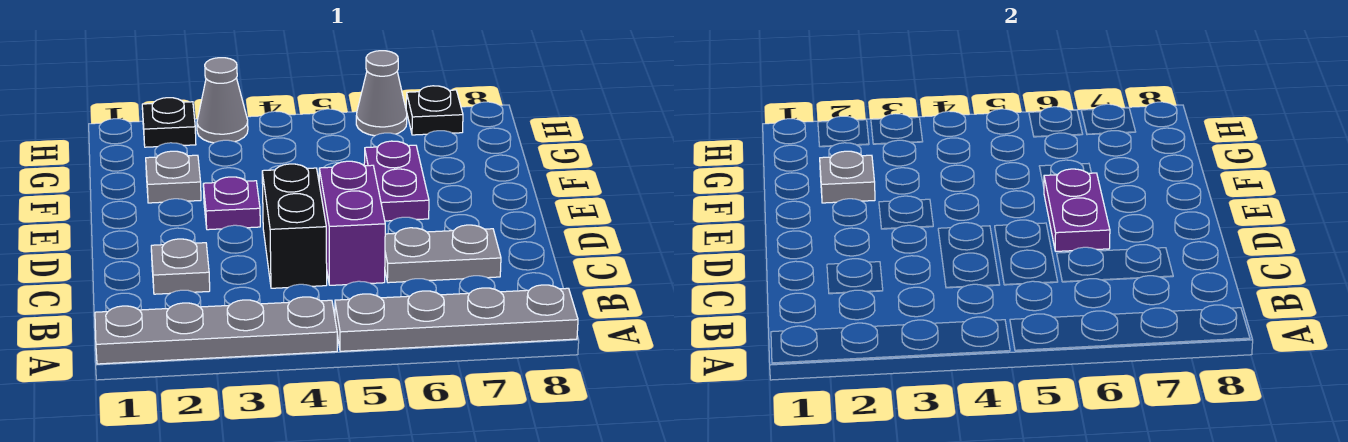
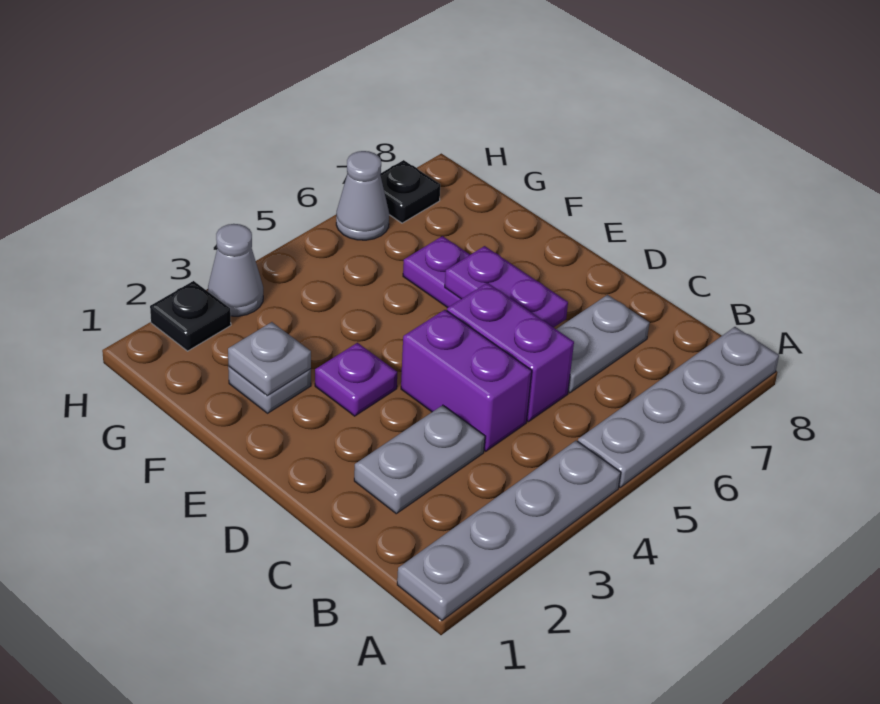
grey plate C2 level 1 -> grey plate C2:C3 level 1
black brick C4:D4 level 1 -> purple brick C4:D4 level 1

